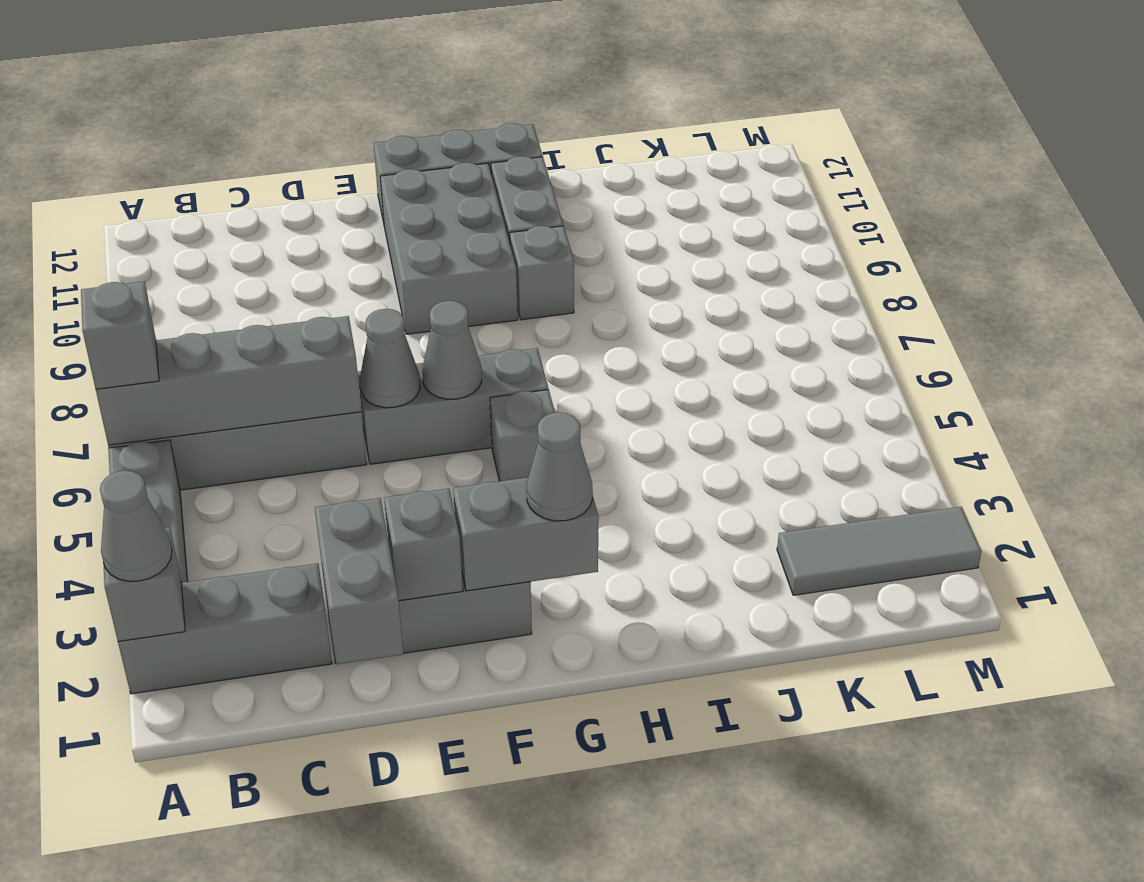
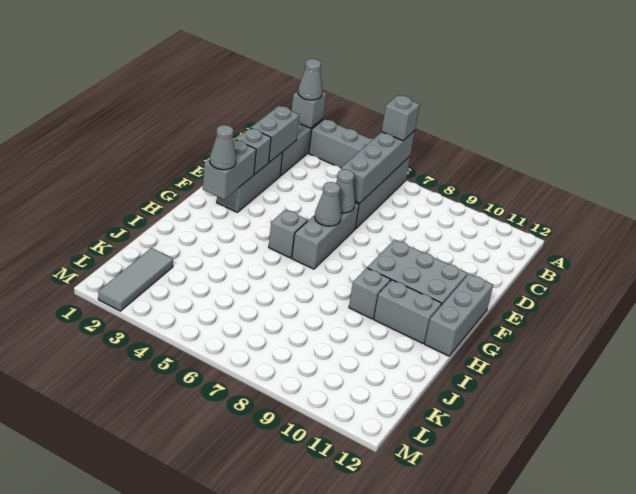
grey brick D1:D2 level 2 -> grey brick C2:D2 level 2

